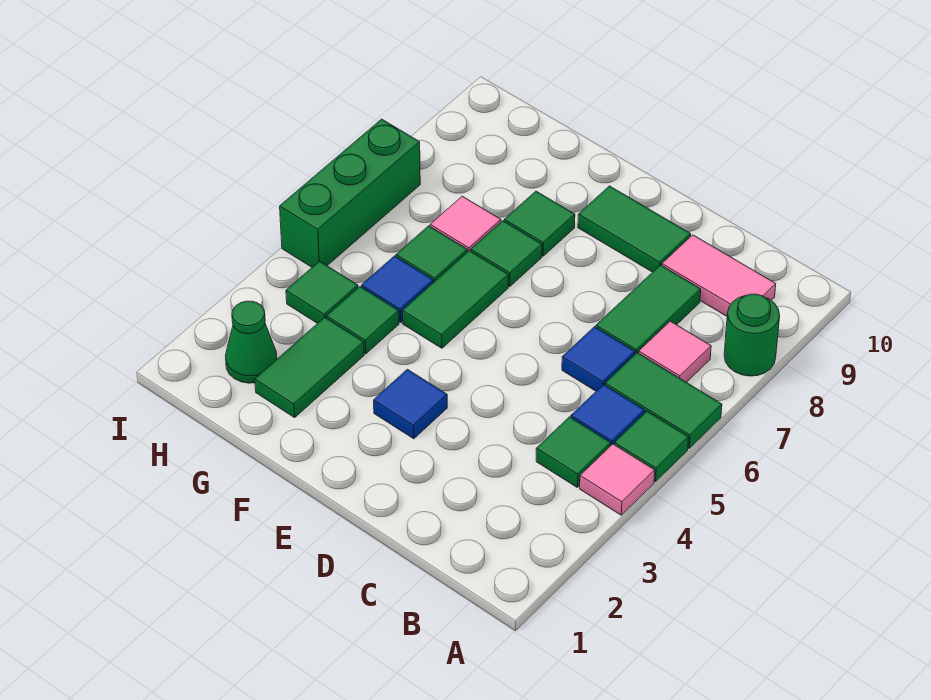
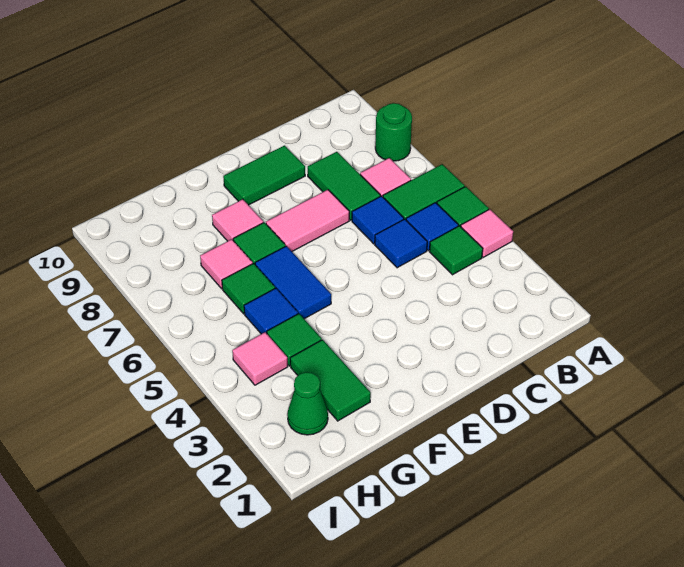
pink tile B9:C9 level 1 -> pink tile D7:E7 level 1
blue tile E3 level 1 -> blue tile C5 level 1
green tile F5:F6 level 1 -> blue tile F5:F6 level 1
green tile F8 level 1 -> pink tile F8 level 1
green tile H4 level 1 -> pink tile H4 level 1
green brick I5:I7 level 1 -> none

